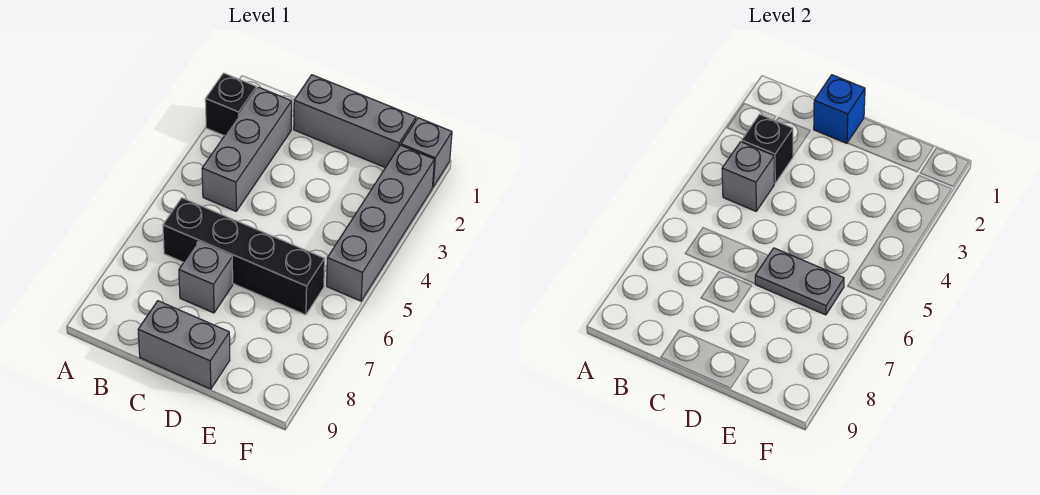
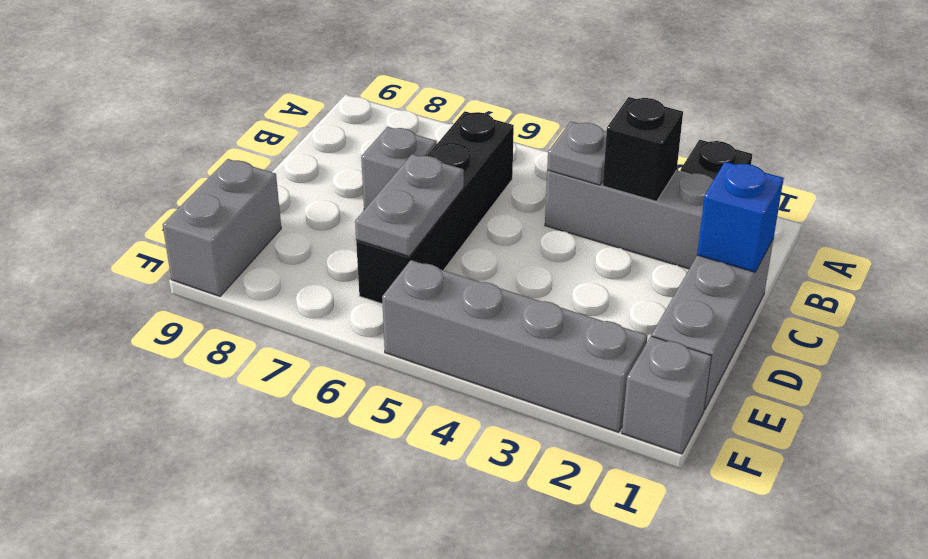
grey brick B4 level 2 -> grey plate B4 level 2
grey brick C9:D9 level 1 -> grey brick E9:F9 level 1

